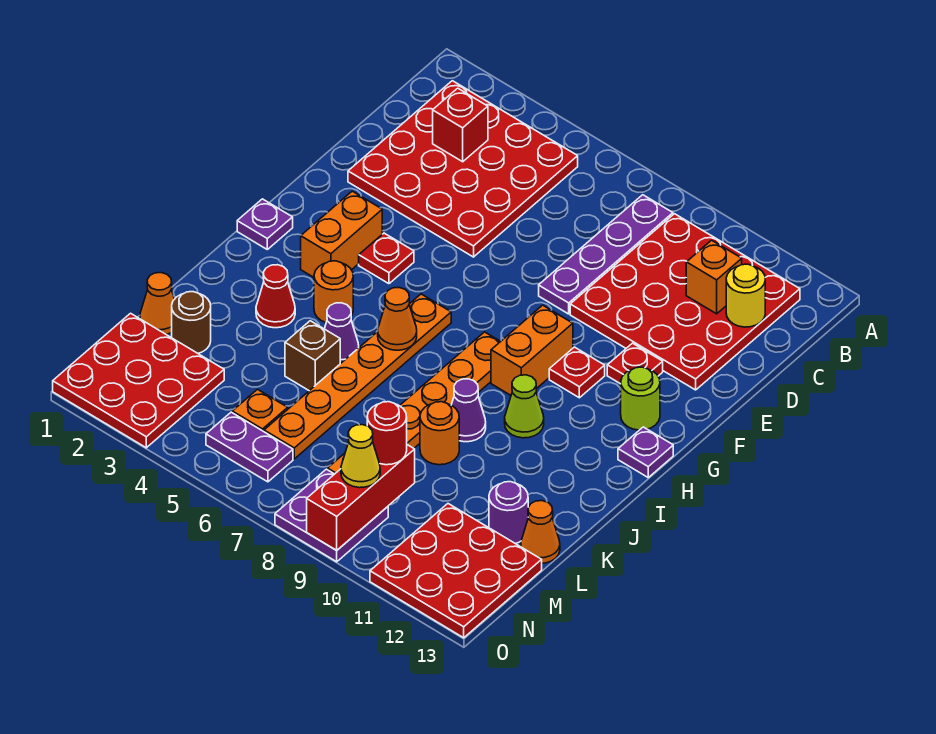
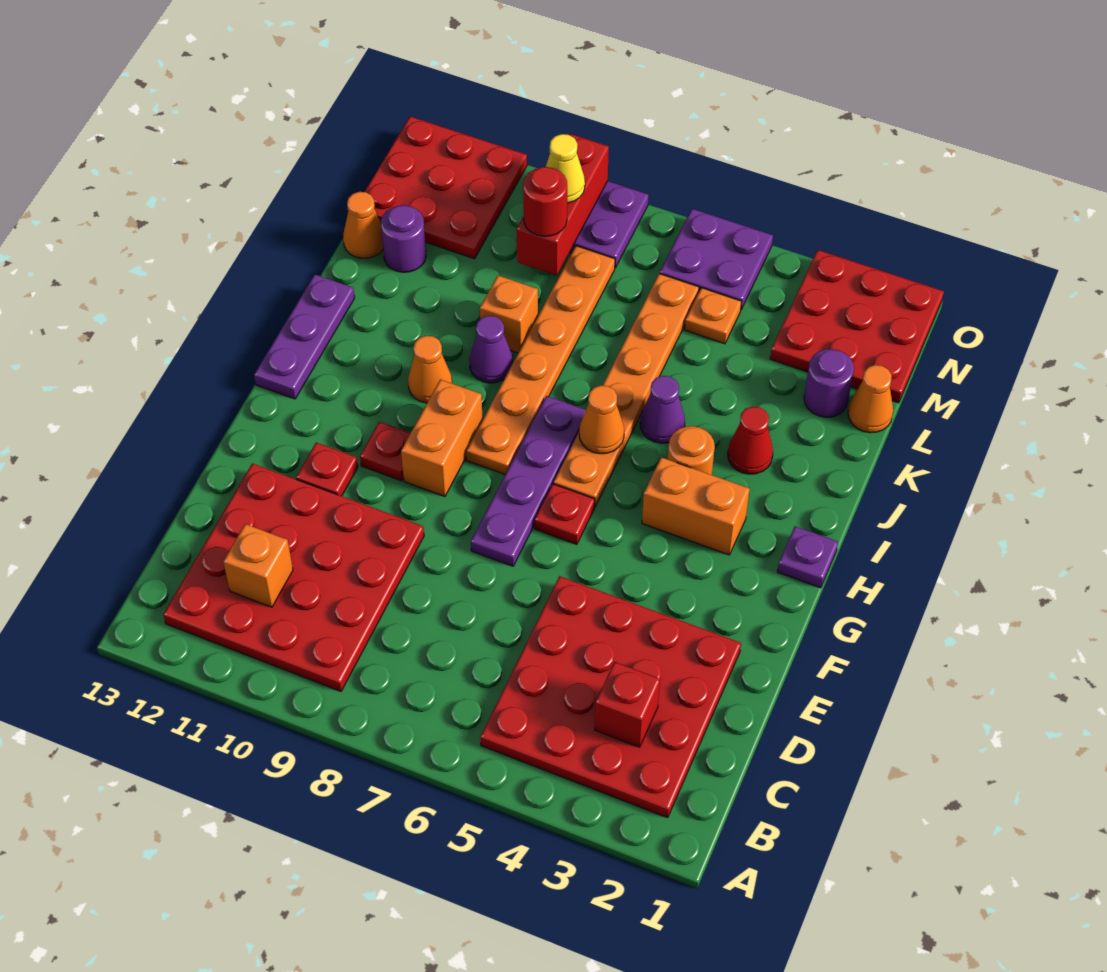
purple plate B8:E8 level 1 -> purple plate F7:I7 level 1
yellow round brick C12 level 2 -> none
orange brick G3:H3 level 1 -> orange brick H3:H4 level 1
red plate G4 level 1 -> red plate G6 level 1
lime round brick G12 level 1 -> none
purple plate H13 level 1 -> purple plate H13:J13 level 1
lime cone I10 level 1 -> orange cone I10 level 1
brown brick K5 level 1 -> none
orange round brick K9 level 1 -> orange brick K9 level 1
brown round brick L2 level 1 -> purple round brick L2 level 1
purple plate N5:N6 level 1 -> purple plate N5:O6 level 1

